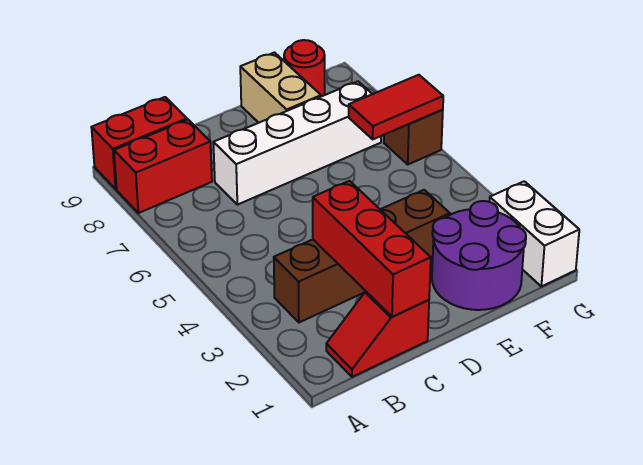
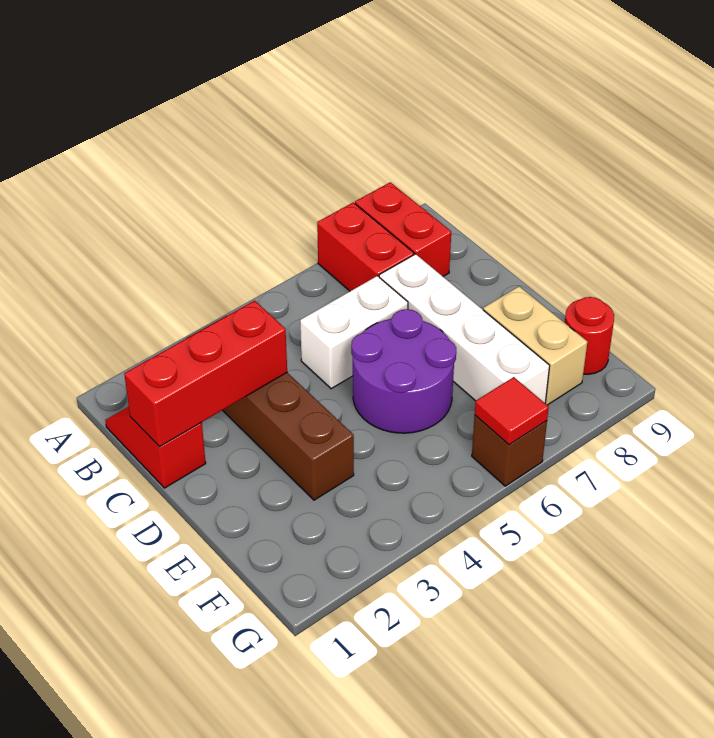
red brick A9:B9 level 1 -> red brick A7:B7 level 1
purple round brick E1:F2 level 1 -> purple round brick D5:E6 level 1
tan brick E8:E9 level 1 -> tan brick E8:F8 level 1
red tile F6:G6 level 2 -> red tile G6 level 2
white brick G1:G2 level 1 -> white brick C5:C6 level 1

